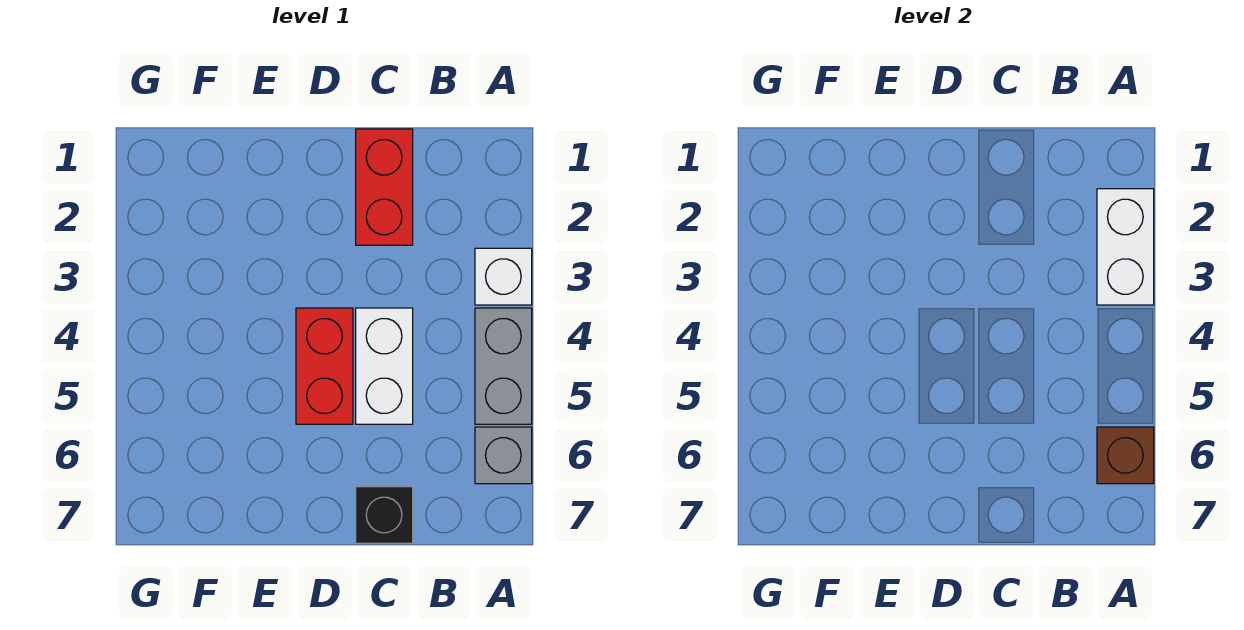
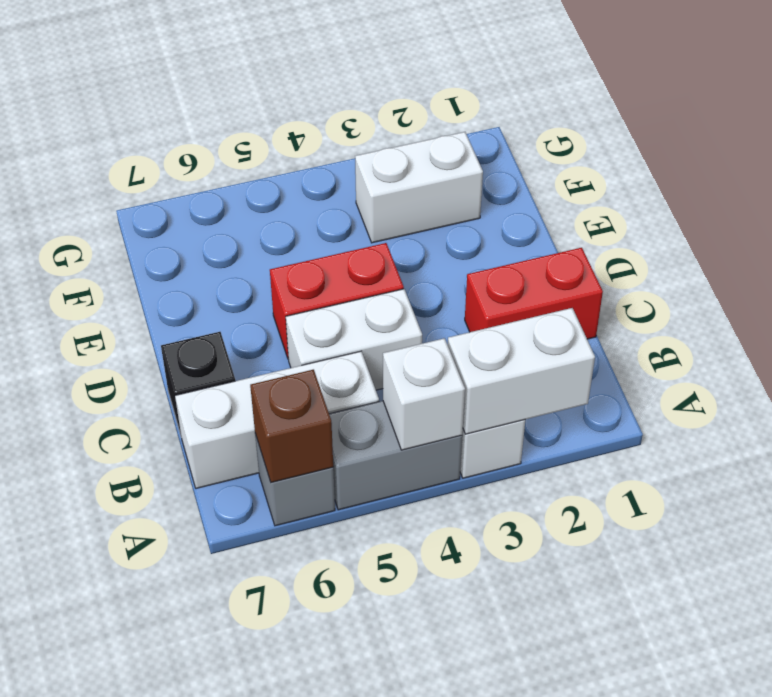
none -> white brick A4 level 2
none -> white brick B5:B7 level 1
none -> white brick F2:F3 level 1

